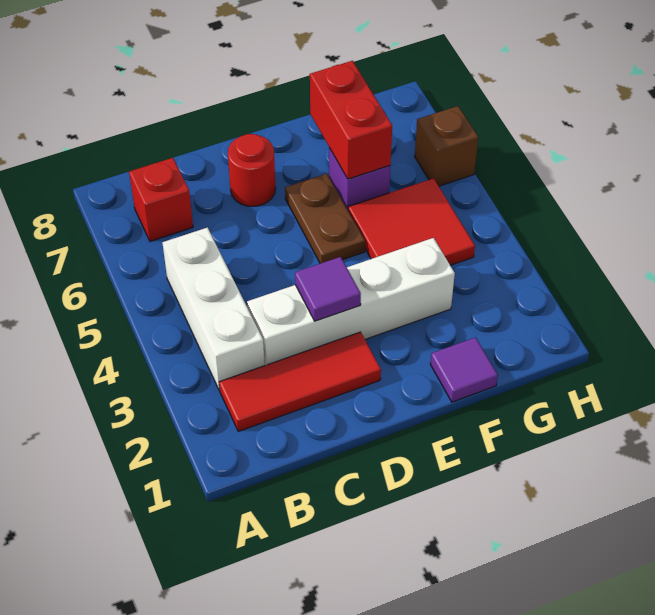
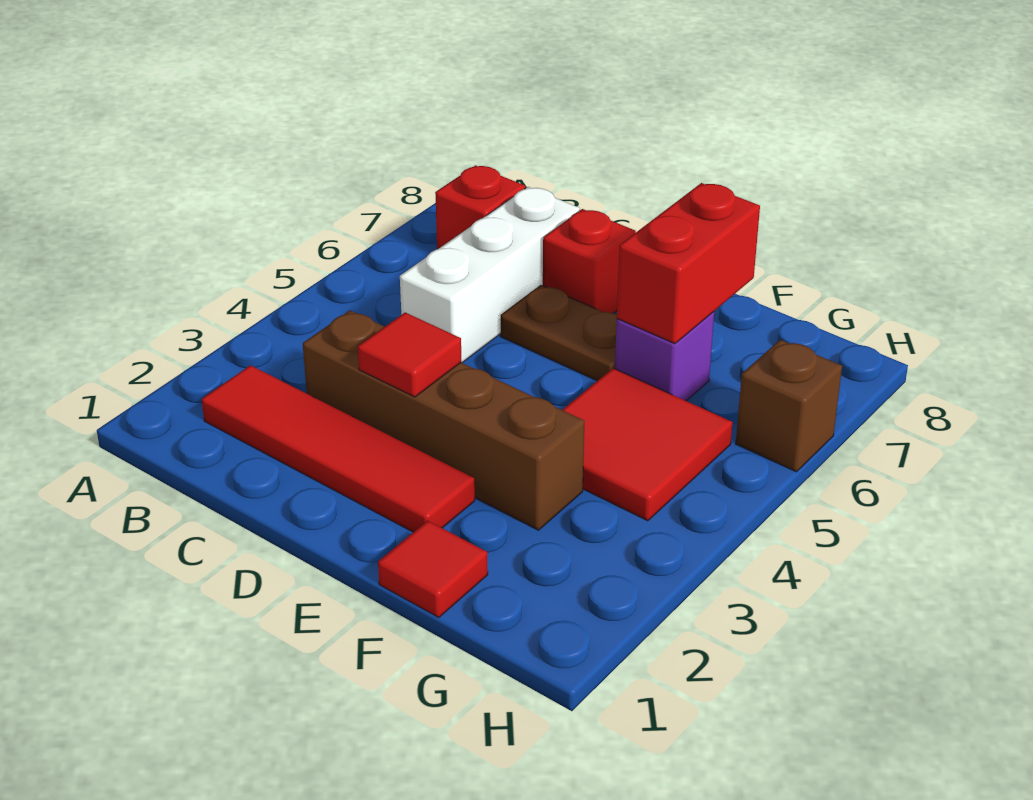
red tile B2:D2 level 1 -> red tile B2:E2 level 1
white brick B3:B5 level 1 -> white brick C5:C7 level 1
white brick C3:F3 level 1 -> brown brick C3:F3 level 1
purple tile D3 level 2 -> red tile D3 level 2
red round brick D7 level 1 -> red brick D7 level 1
brown plate E5:E6 level 1 -> brown plate D6:E6 level 1
purple tile F1 level 1 -> red tile F1 level 1

